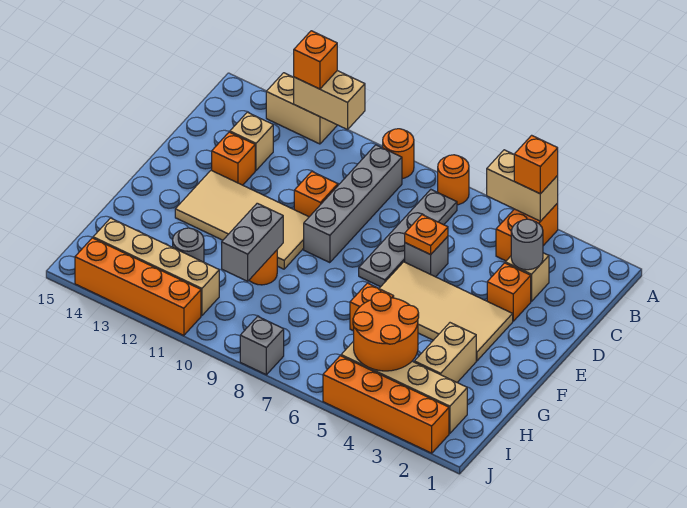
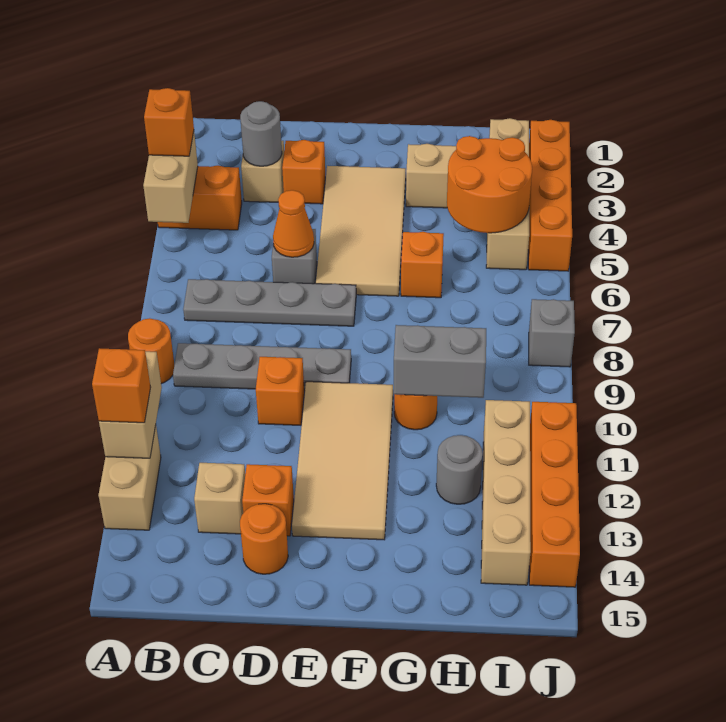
orange round brick A7 level 1 -> orange round brick D14 level 1
grey brick B9:E9 level 1 -> grey plate B9:E9 level 1
orange plate D6 level 2 -> orange cone D6 level 2

